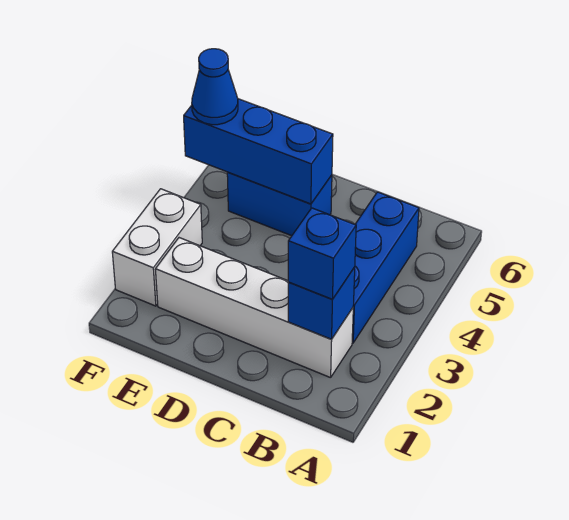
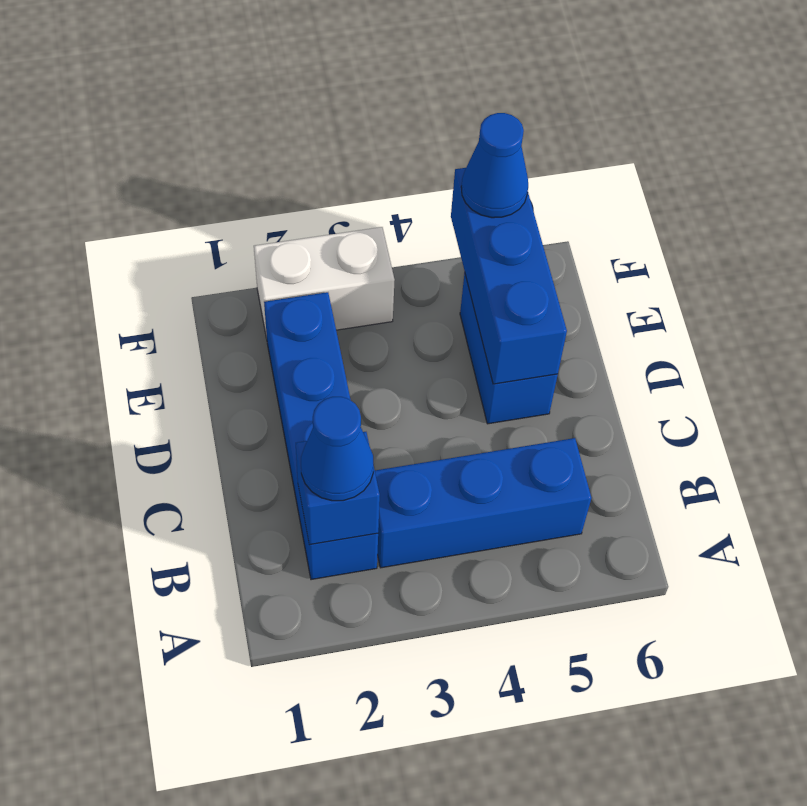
white brick B2:E2 level 1 -> blue brick B2:E2 level 1
blue brick B2 level 3 -> blue cone B2 level 3

